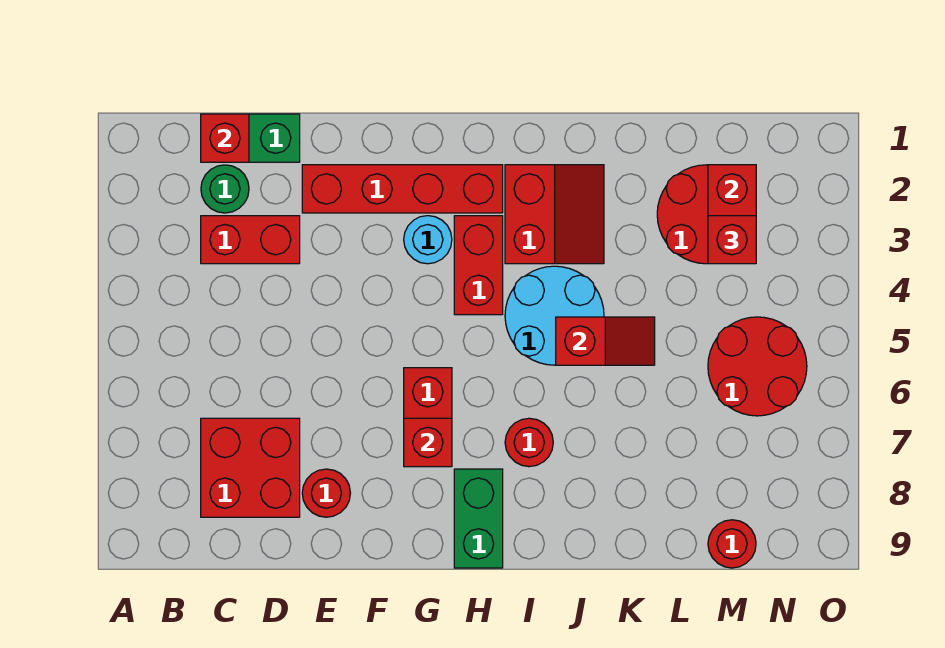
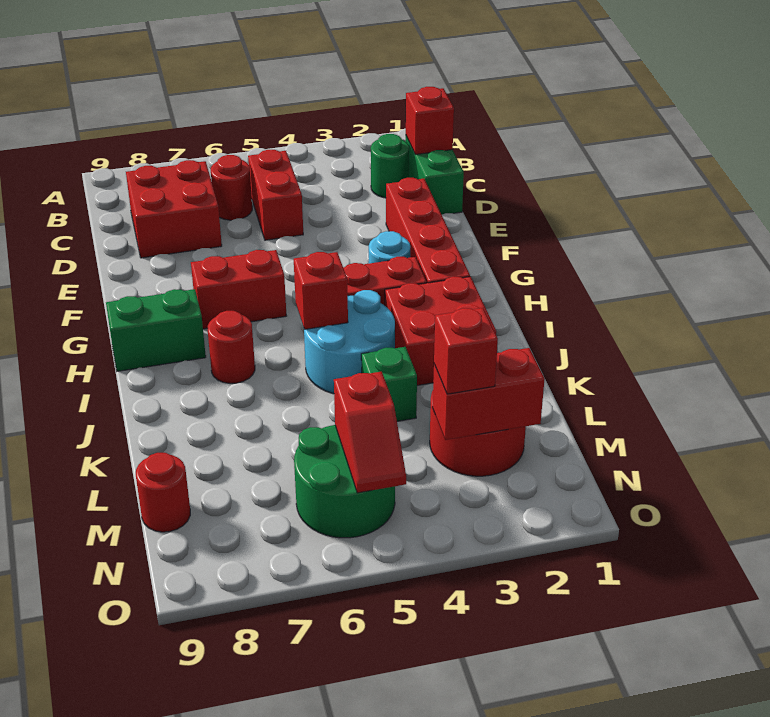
red brick C3:D3 level 1 -> red brick C5:D5 level 1
red round brick E8 level 1 -> red round brick C6 level 1
red brick G7 level 2 -> red brick I5 level 2
red slope I2:J3 level 1 top I -> red brick I2:J3 level 1
red slope J5:K5 level 2 top J -> red slope M5:N5 level 2 top M
none -> green brick K4 level 1
red round brick M5:N6 level 1 -> green round brick M5:N6 level 1

